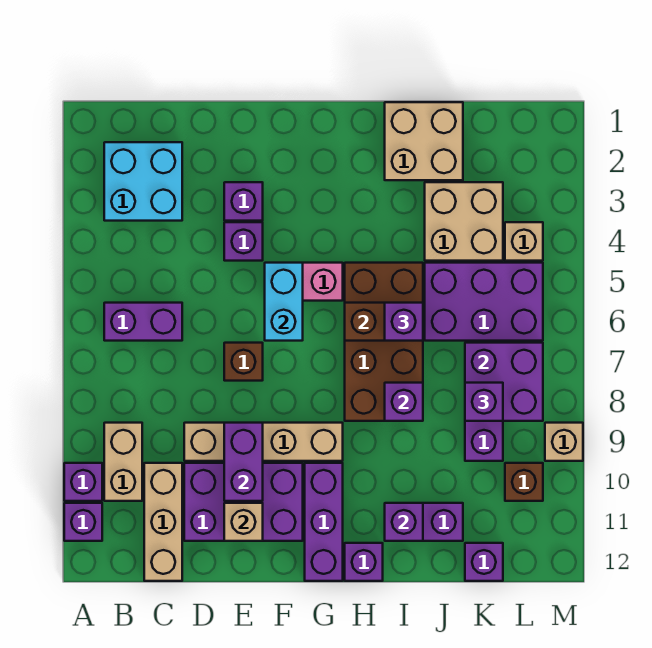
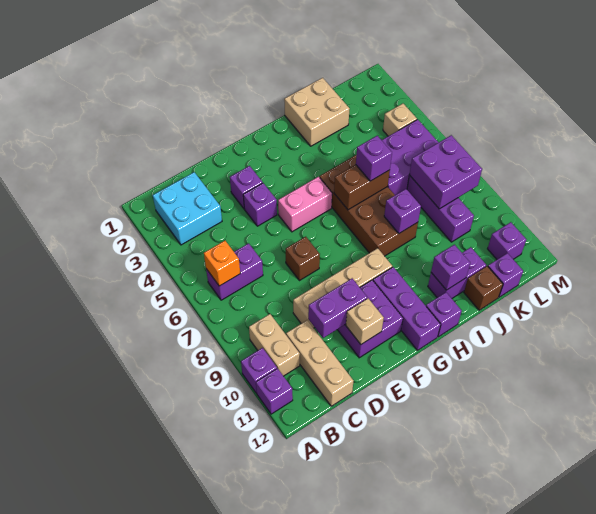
none -> orange brick B6 level 2
purple brick D10:F11 level 1 -> purple brick E10:F11 level 1
purple brick E9:E10 level 2 -> purple brick D10:E10 level 2
cyan brick F5:F6 level 2 -> none
tan brick J3:K4 level 1 -> none
purple brick K8 level 3 -> purple brick L11 level 1
brown brick L10 level 1 -> brown brick J12 level 1
tan brick M9 level 1 -> none

